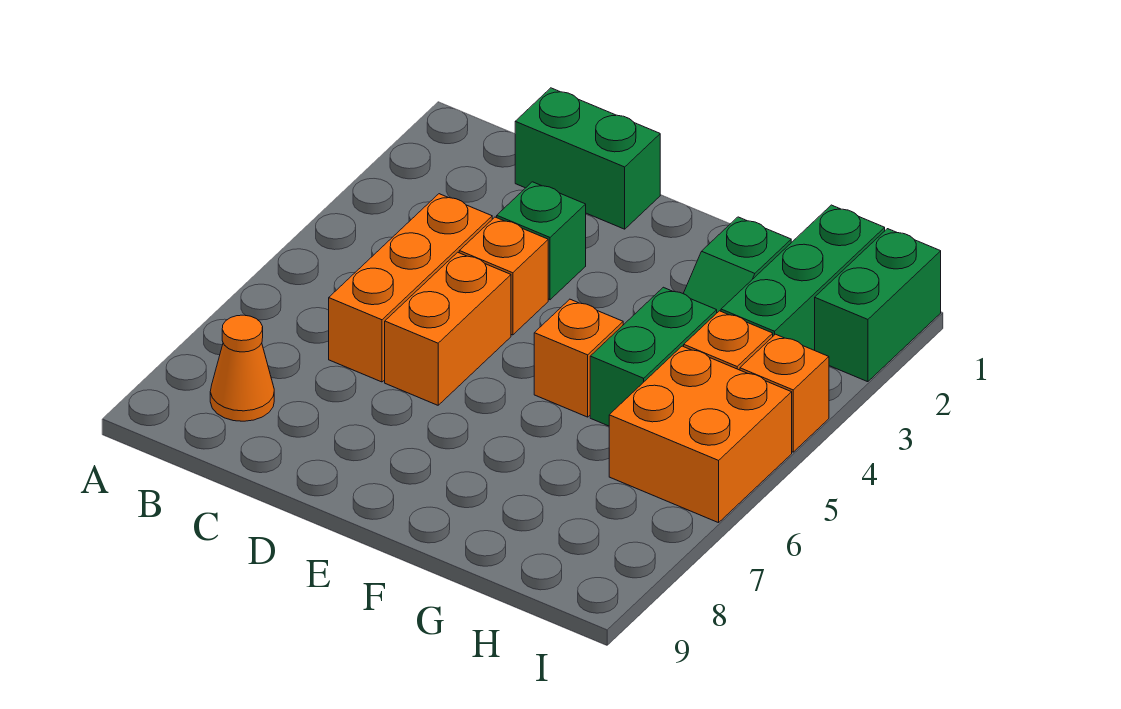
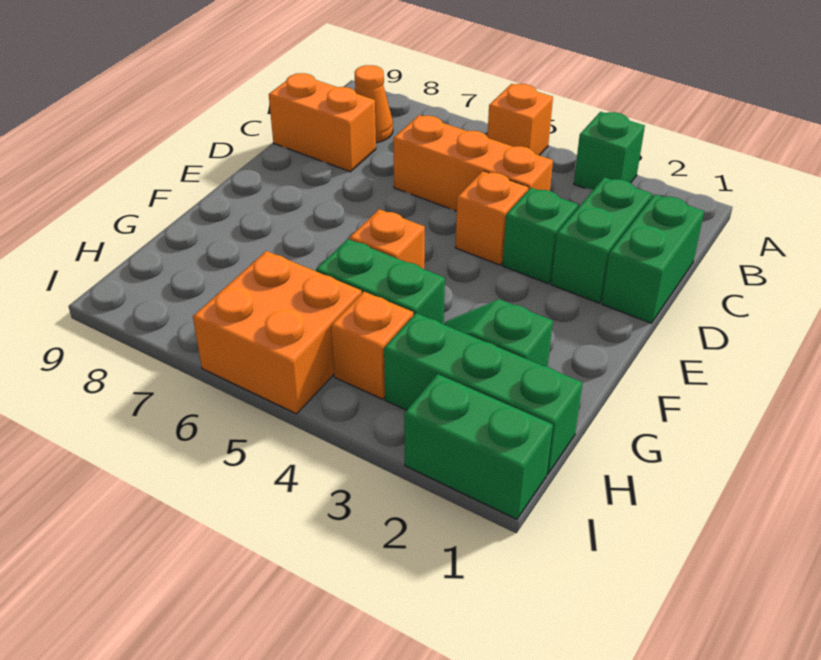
none -> green brick A3 level 1
none -> green brick C2:D2 level 1
orange brick D5:D6 level 1 -> orange brick C8:C9 level 1
orange brick I4 level 1 -> orange brick A5 level 1

